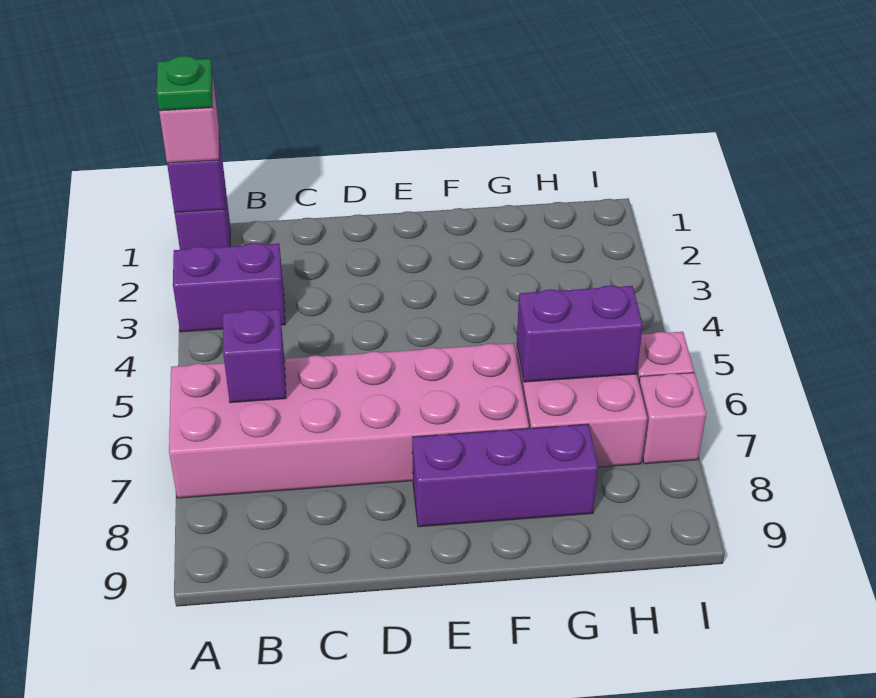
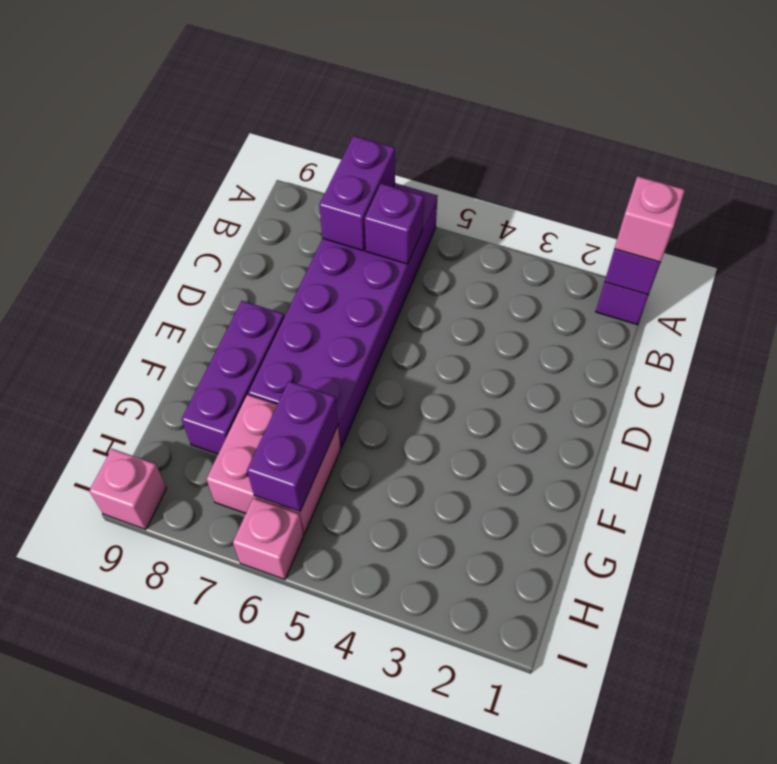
green plate A1 level 4 -> none
purple brick A3:B3 level 1 -> purple brick A7:B7 level 2
pink brick A6:F7 level 1 -> purple brick A6:F7 level 1
pink brick I7 level 1 -> pink brick I9 level 1

